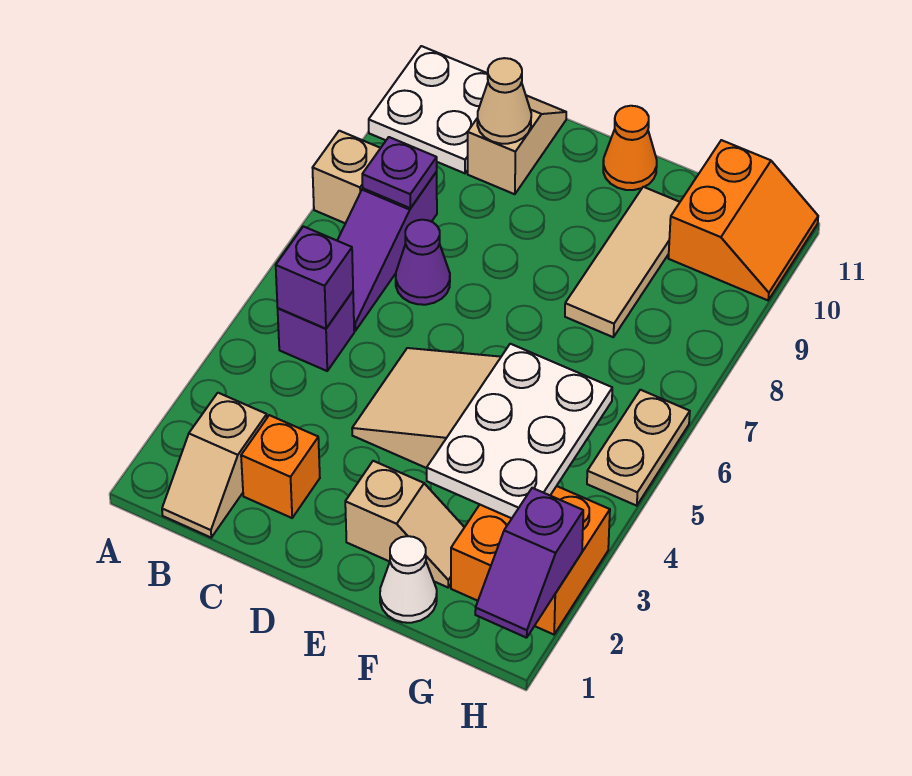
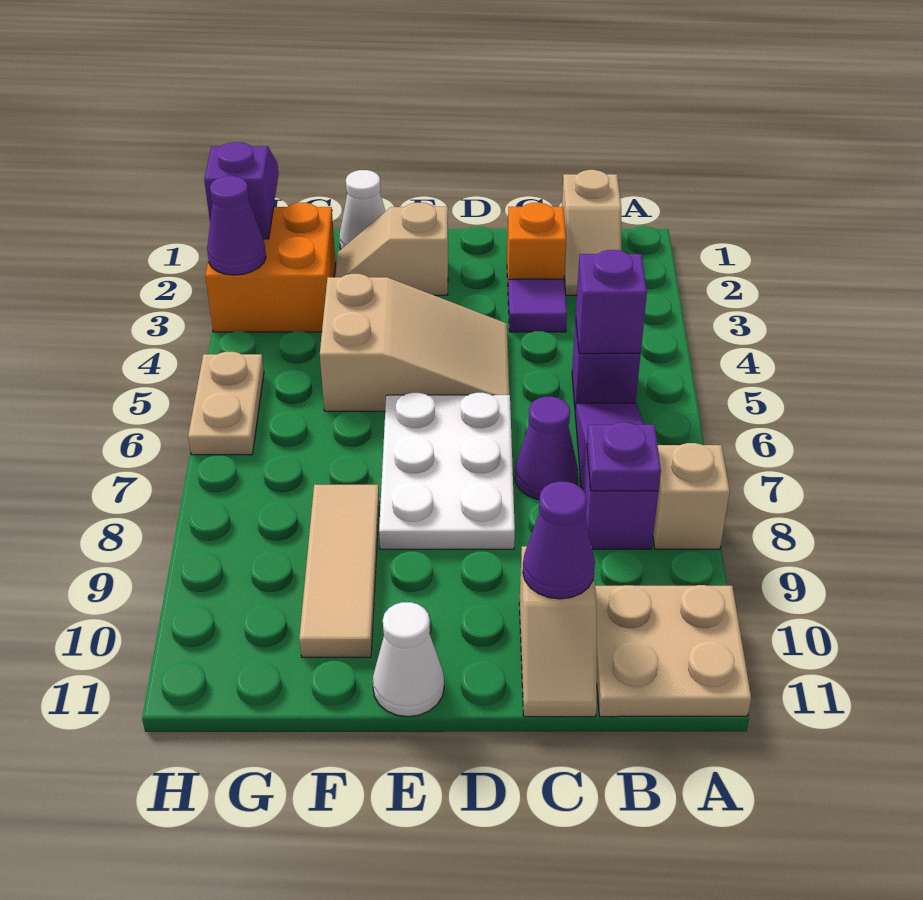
white plate A10:B11 level 1 -> tan plate A10:B11 level 1
tan slope B1:B2 level 1 top 2 -> tan slope B1:B2 level 1 top 1
none -> purple tile C3 level 1
tan cone C10 level 2 -> purple cone C10 level 2
orange cone E11 level 1 -> white cone E11 level 1
white plate F3:G5 level 2 -> white plate D6:E8 level 1
orange slope G10:H11 level 1 top G -> none
none -> purple cone H3 level 2

